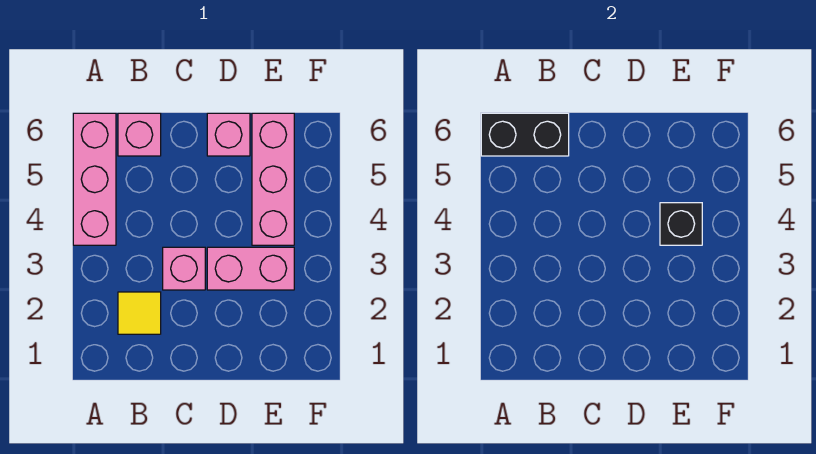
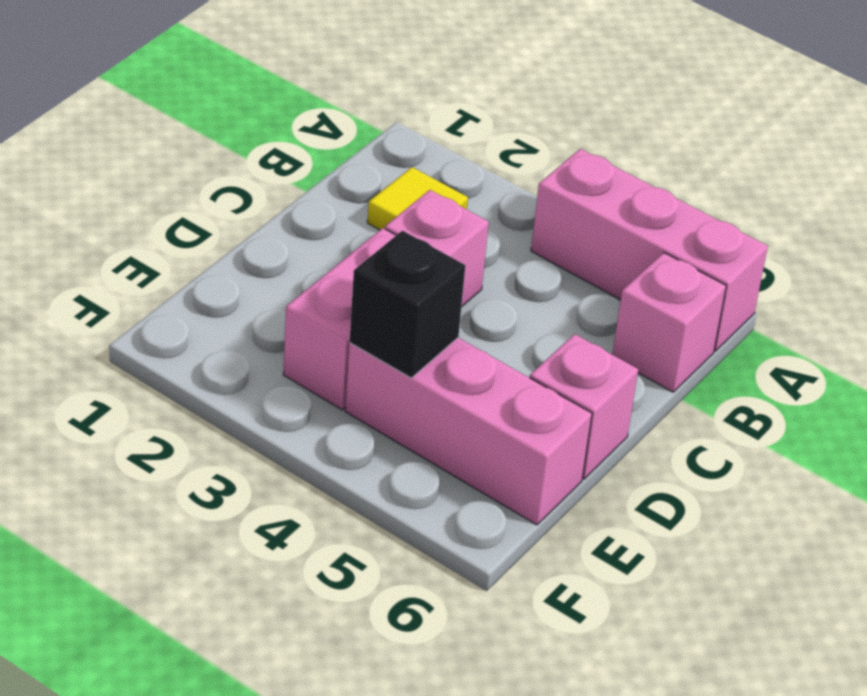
black brick A6:B6 level 2 -> none

